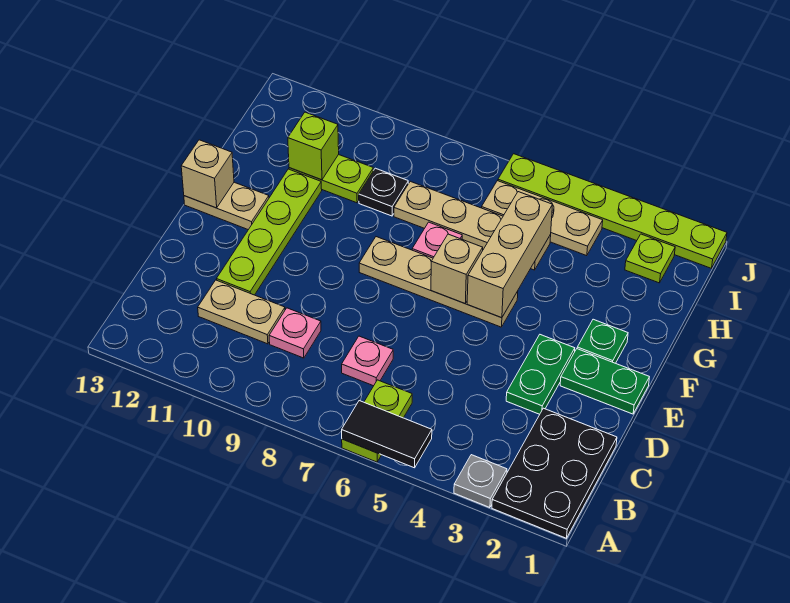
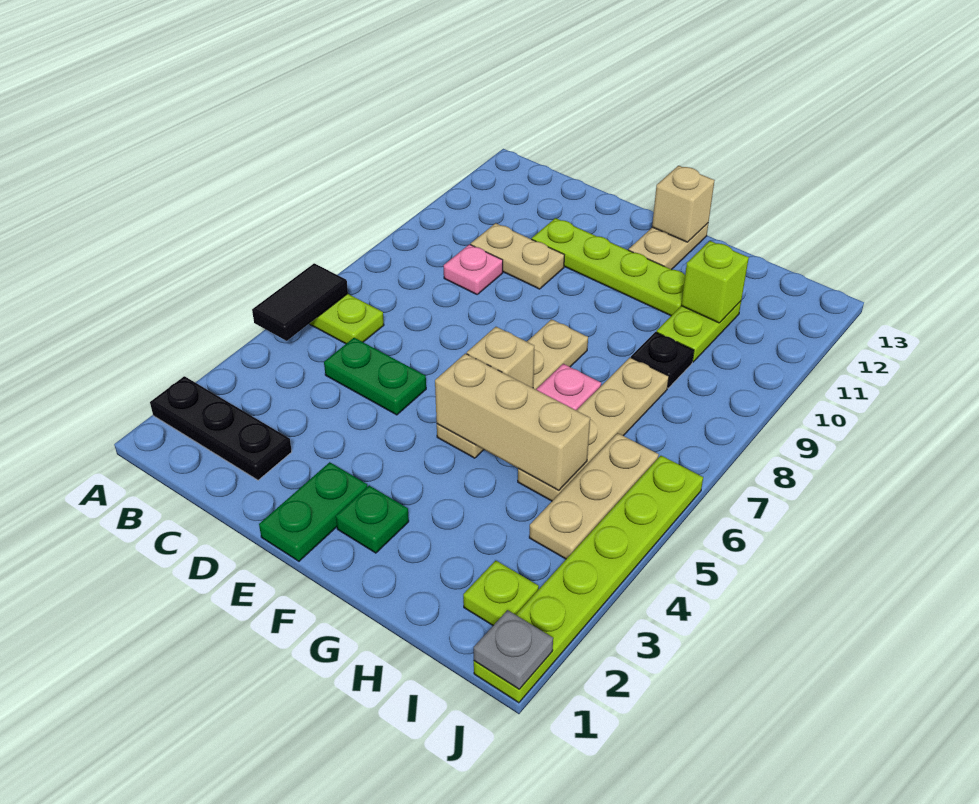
black plate A1:C2 level 1 -> black plate A2:C2 level 1
grey plate A3 level 1 -> grey plate J1 level 2
pink plate C7 level 1 -> none
tan plate C10:C11 level 1 -> tan plate C10:D10 level 1
green plate D3:E3 level 1 -> green plate C5:D5 level 1

